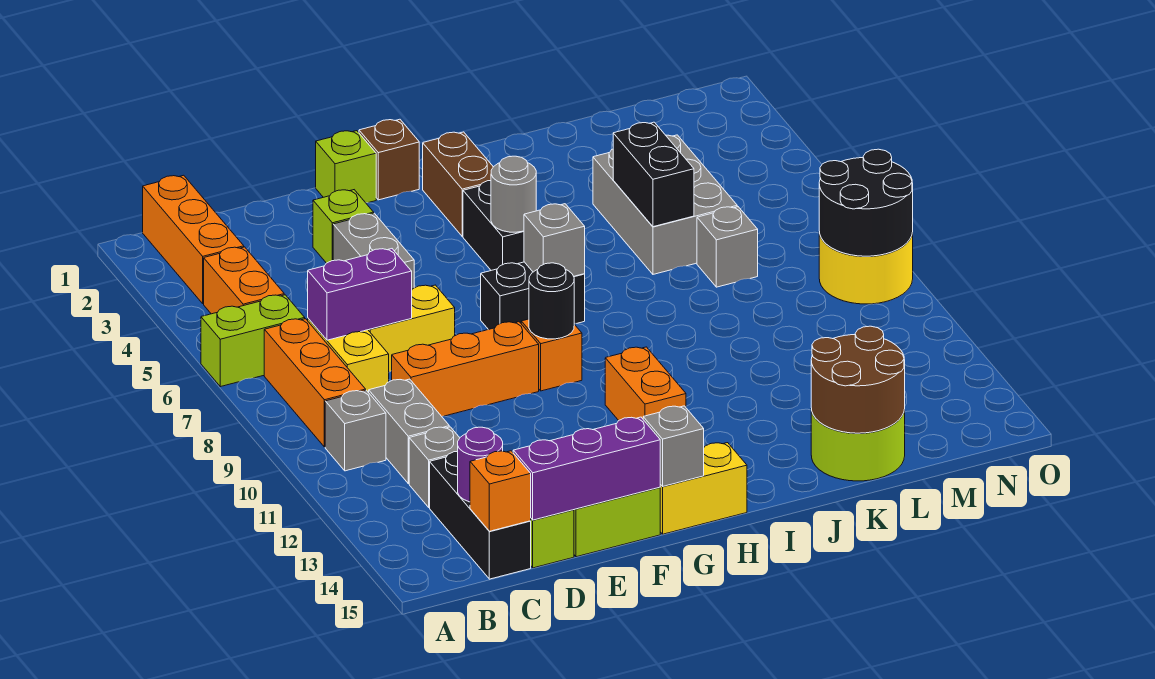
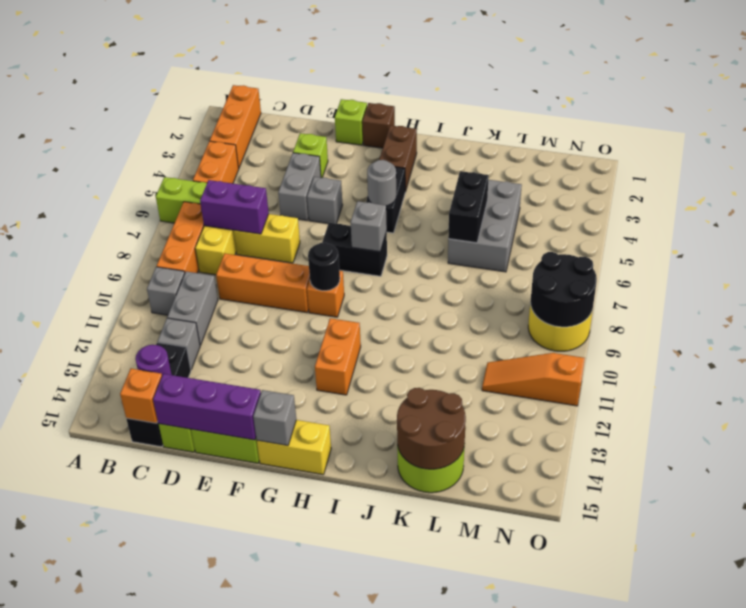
grey brick L7 level 1 -> grey brick F5 level 1
none -> orange slope M11:O11 level 1 top O

